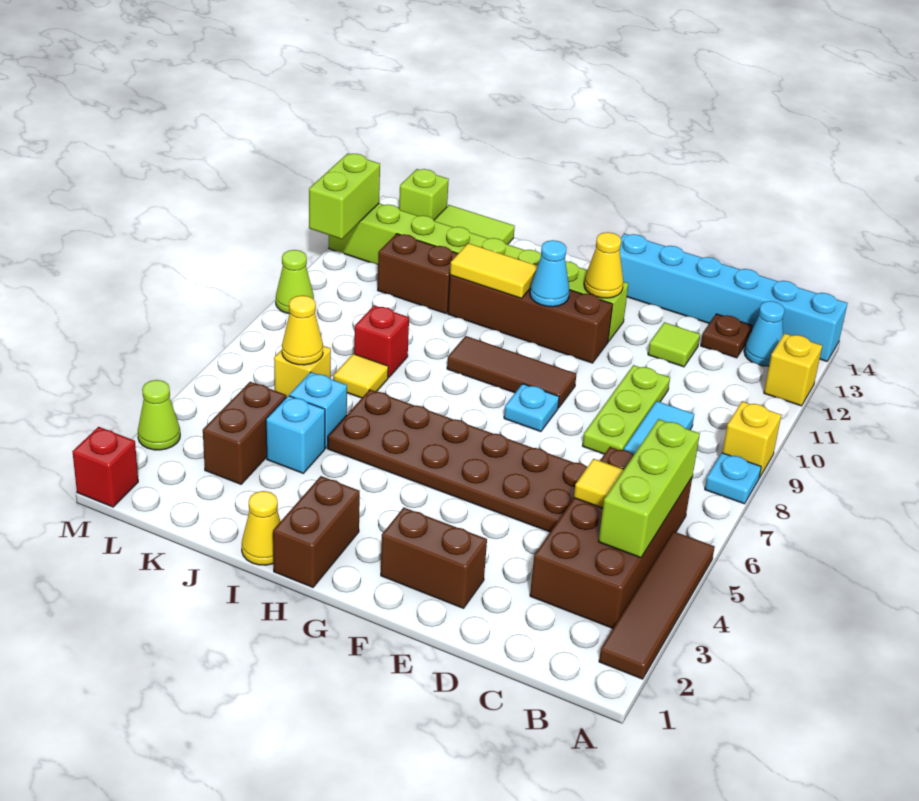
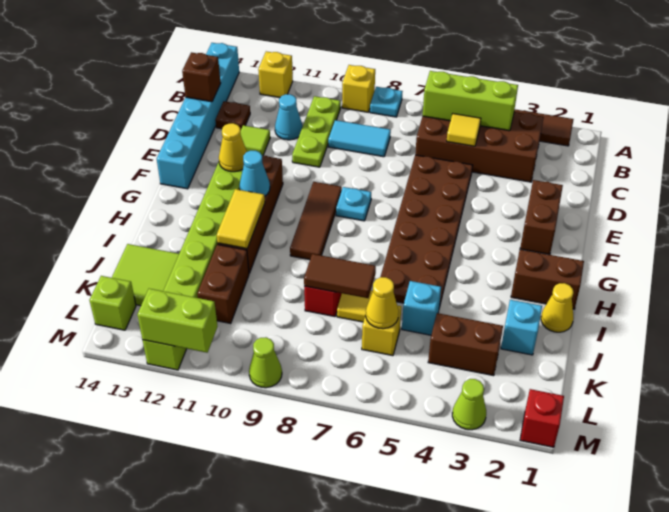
cyan cone B13 level 1 -> cyan cone C11 level 1
none -> brown brick C14 level 2
lime plate D8:D10 level 1 -> lime plate B10:D10 level 1
cyan brick J4 level 1 -> cyan brick J2 level 1
none -> brown tile J7:J8 level 2

